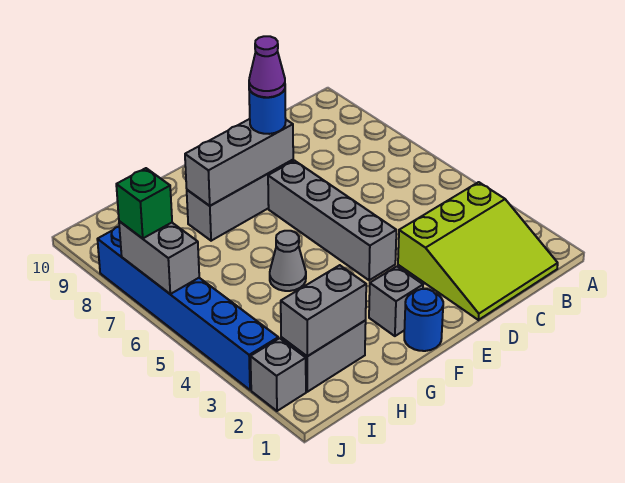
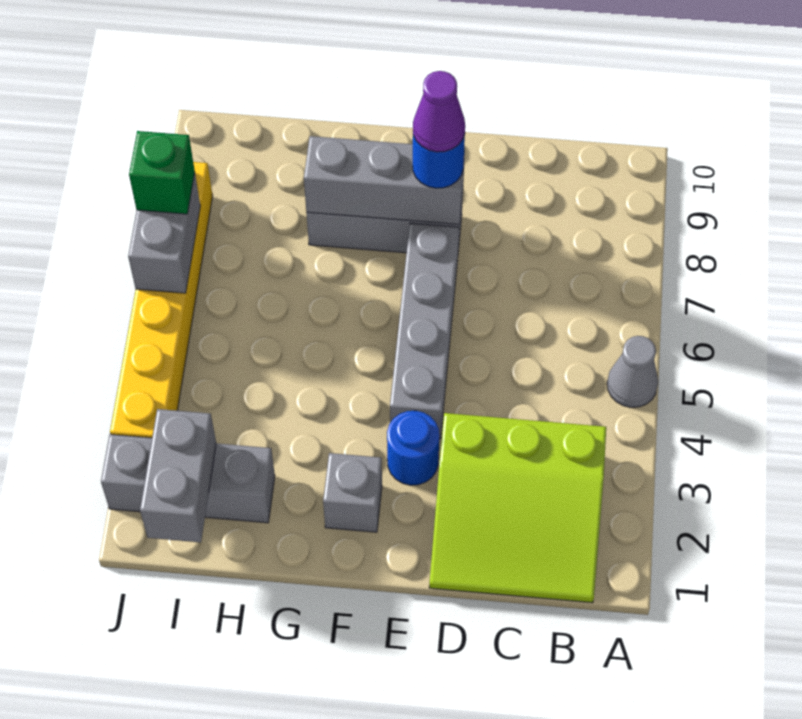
blue round brick F1 level 1 -> blue round brick E3 level 1
grey cone G5 level 1 -> grey cone A5 level 1
grey brick H2:I2 level 2 -> grey brick I1:I2 level 2
blue brick J3:J8 level 1 -> yellow brick J3:J8 level 1

